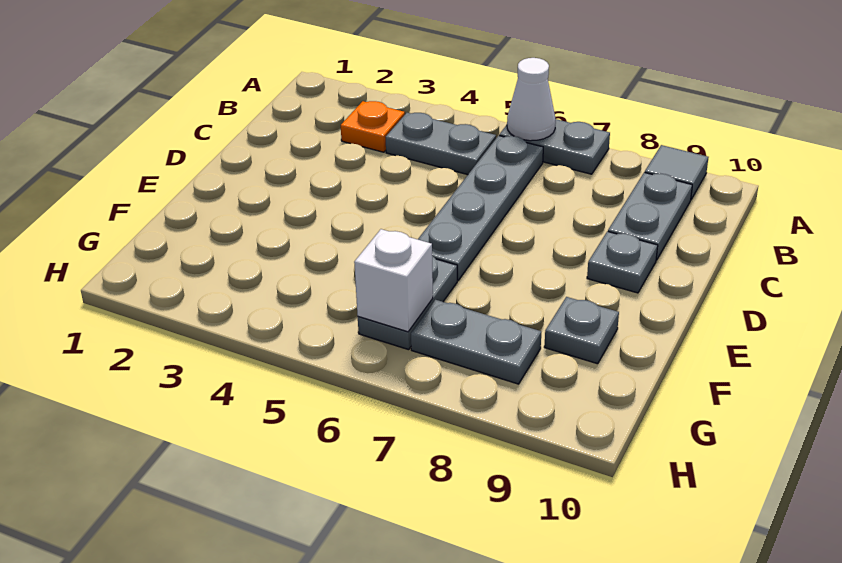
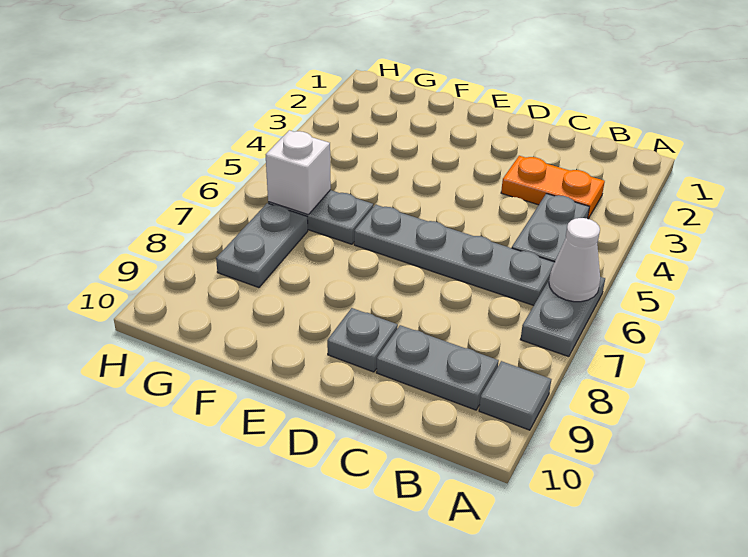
orange plate B3 level 1 -> orange plate B3:C3 level 1
grey plate F9 level 1 -> none

